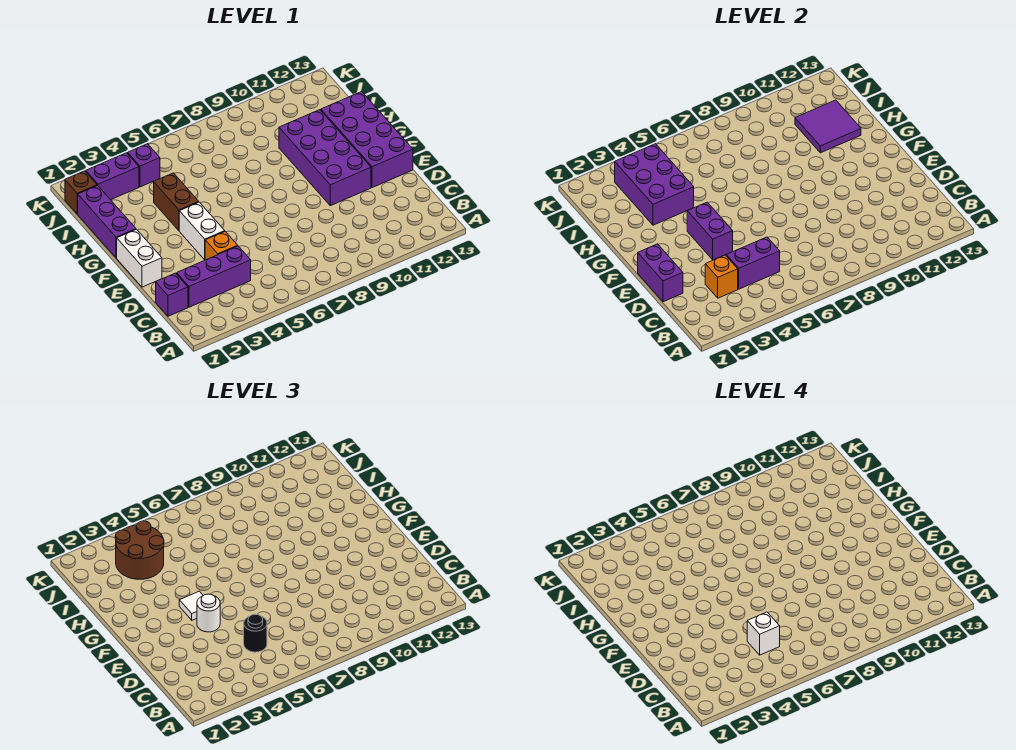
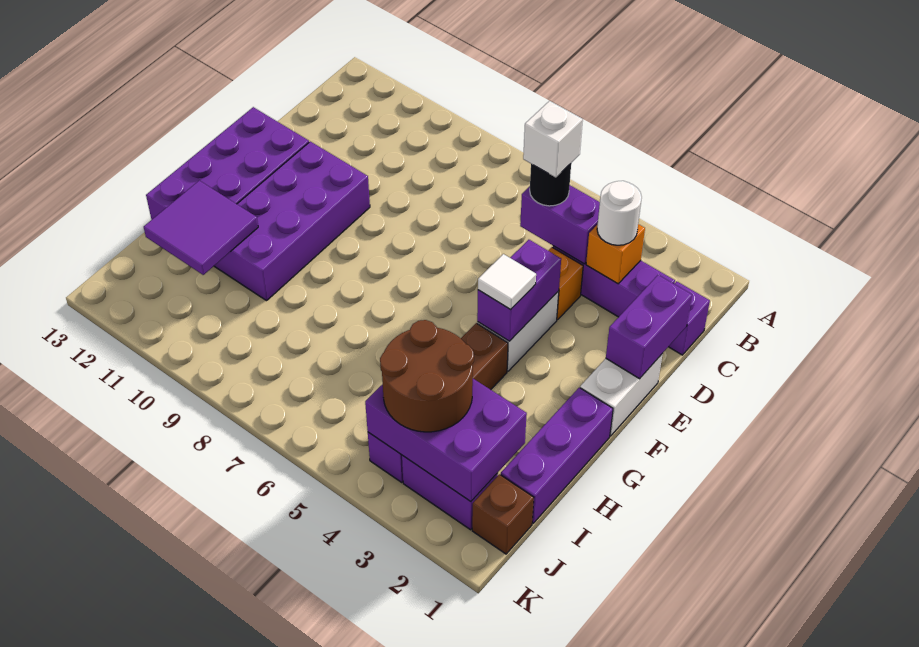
white round brick E4 level 3 -> white round brick C3 level 3
purple brick H3:J4 level 2 -> purple brick I2:J4 level 2

